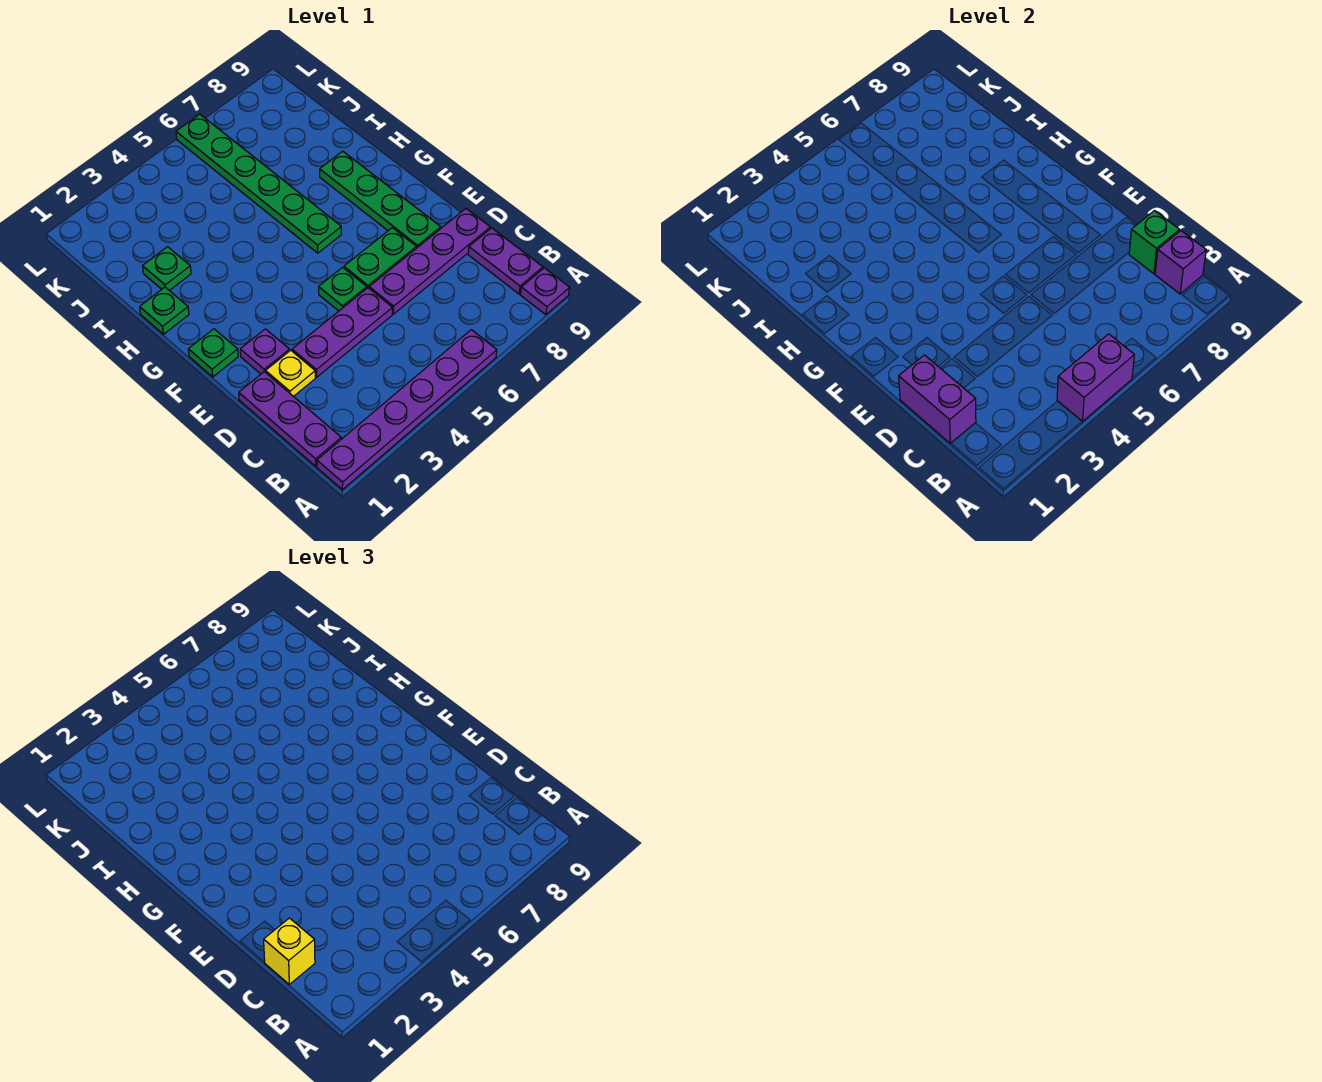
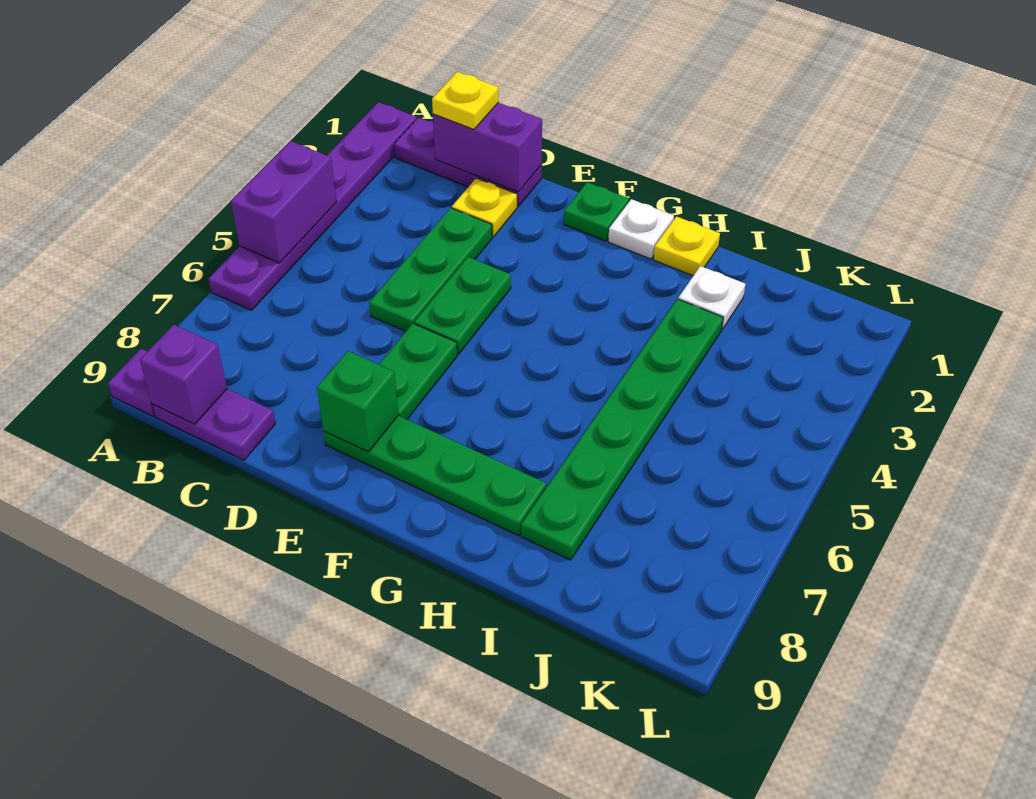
yellow brick C1 level 3 -> yellow plate C1 level 3
green brick C9 level 2 -> green brick E8 level 2
purple plate D3:D5 level 1 -> green plate D3:D5 level 1
purple plate D6:D9 level 1 -> none
purple plate E2 level 1 -> none
green plate E5 level 1 -> green plate E4:E5 level 1
none -> white plate G1 level 1
green plate G6:L6 level 1 -> green plate I3:I8 level 1
green plate H1 level 1 -> yellow plate H1 level 1
green plate I2 level 1 -> white plate I2 level 1

